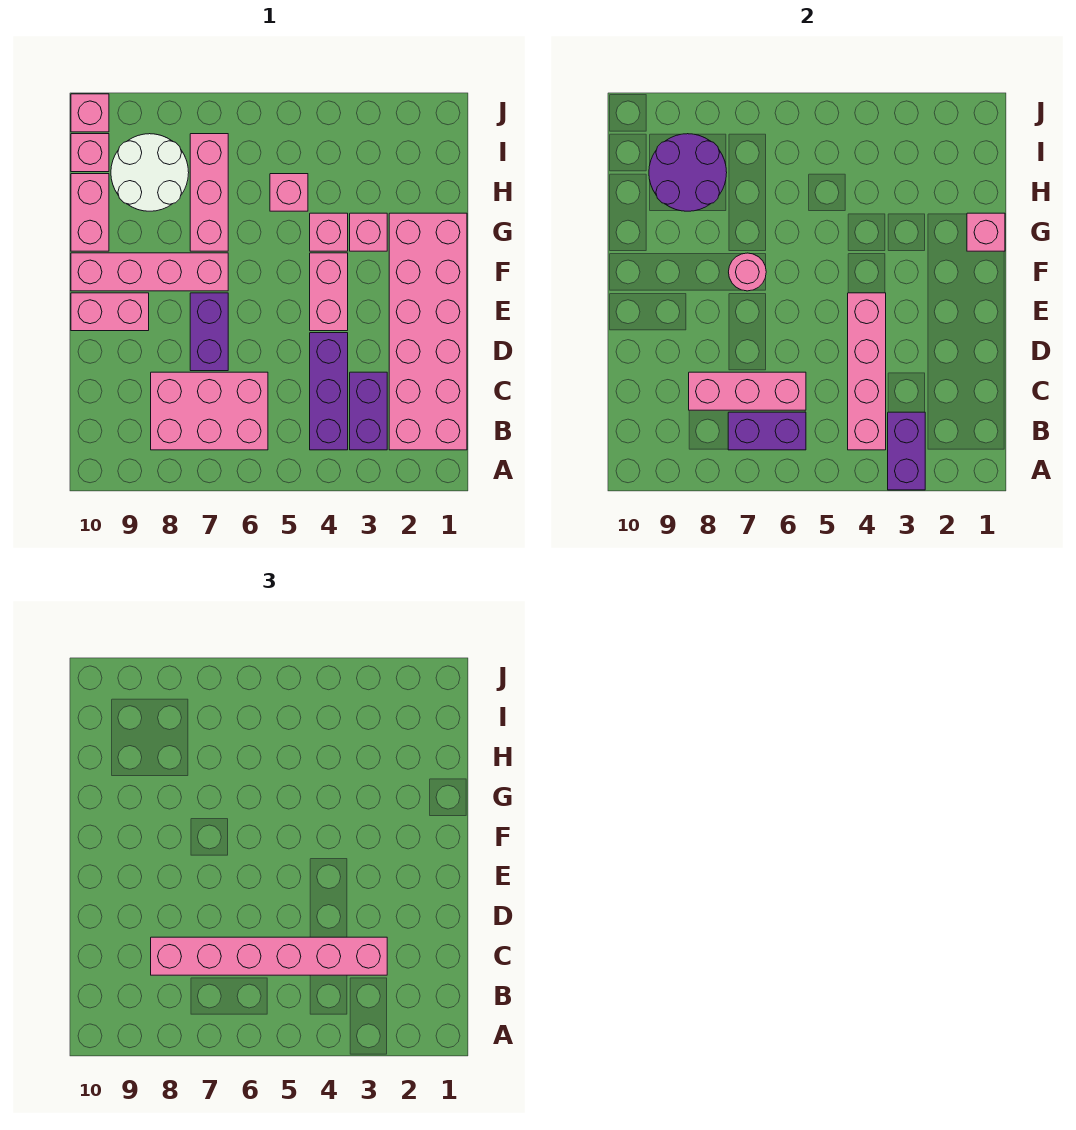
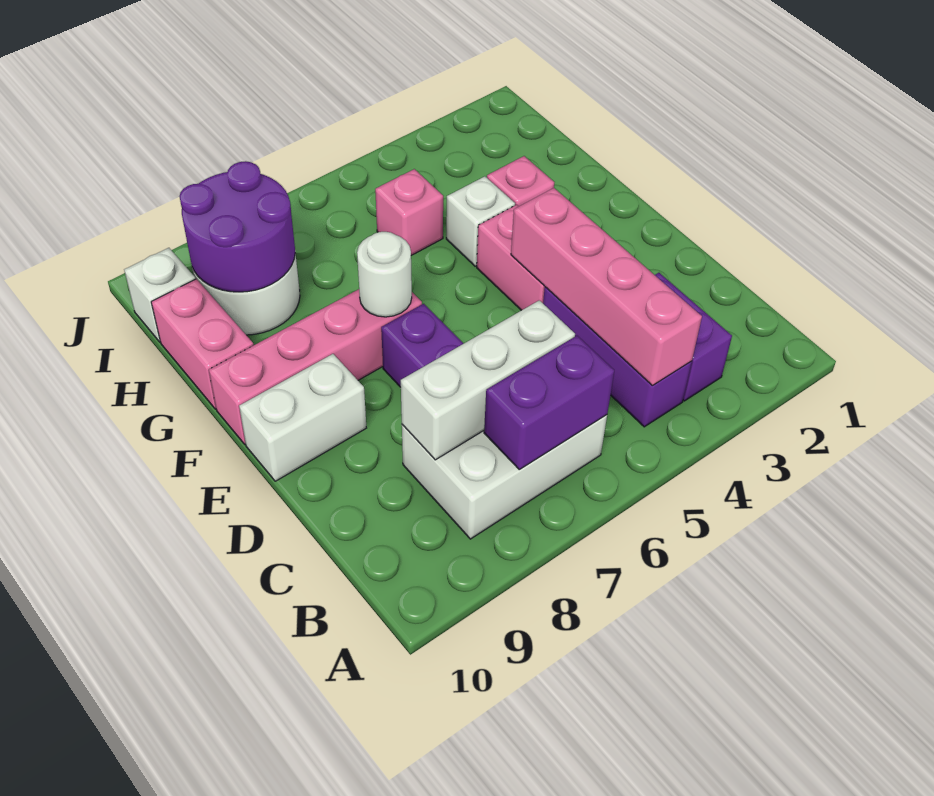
purple brick A3:B3 level 2 -> none
pink brick B1:G2 level 1 -> none
pink brick B6:C8 level 1 -> white brick B6:C8 level 1
pink brick C3:C8 level 3 -> none
pink brick C6:C8 level 2 -> white brick C6:C8 level 2
pink brick E9:E10 level 1 -> white brick E9:E10 level 1
pink round brick F7 level 2 -> white round brick F7 level 2
pink brick G1 level 2 -> none
pink brick G4 level 1 -> white brick G4 level 1
pink brick G7:I7 level 1 -> none
pink brick I10 level 1 -> white brick I10 level 1
pink brick J10 level 1 -> none

